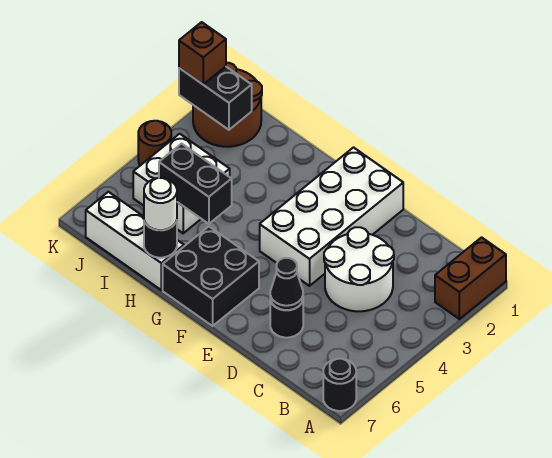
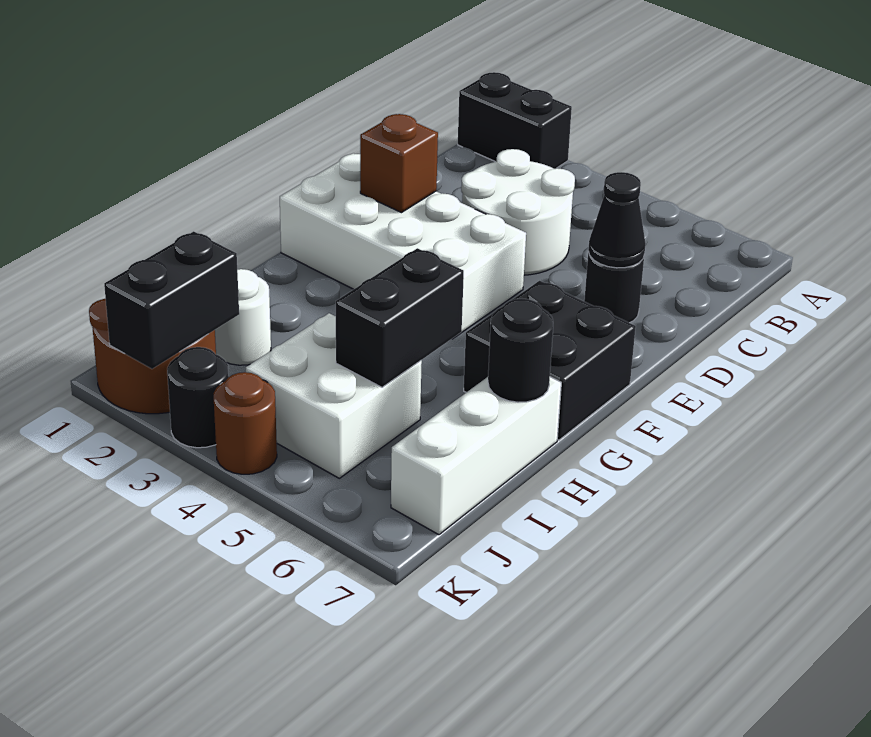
brown brick A1:A2 level 1 -> black brick A1:A2 level 1
black round brick A7 level 1 -> black round brick K3 level 1
white round brick H7 level 3 -> white round brick I2 level 1
brown brick K2 level 3 -> brown brick E2 level 2

